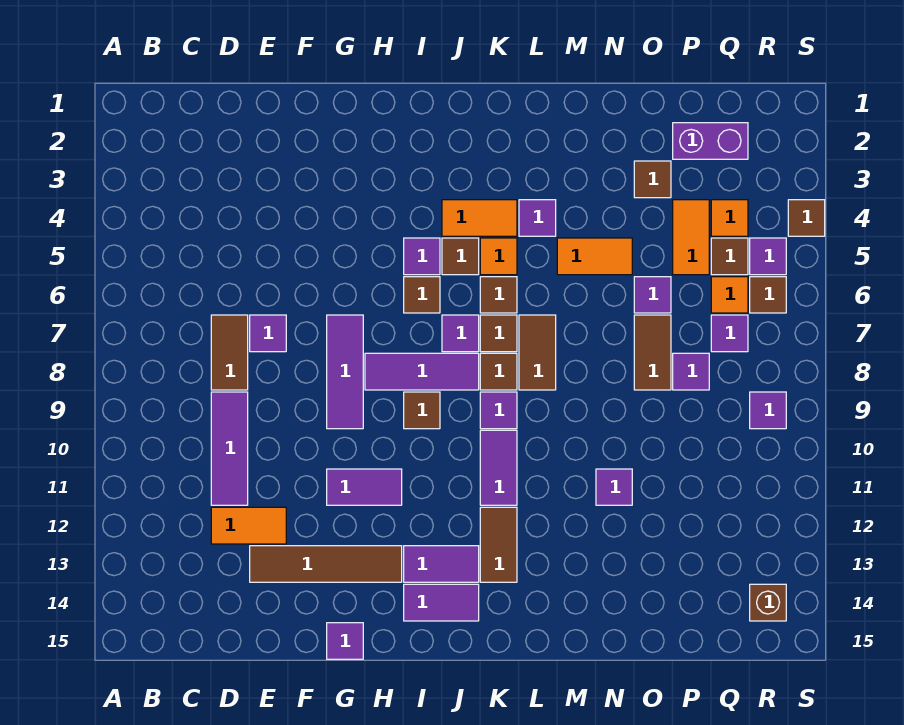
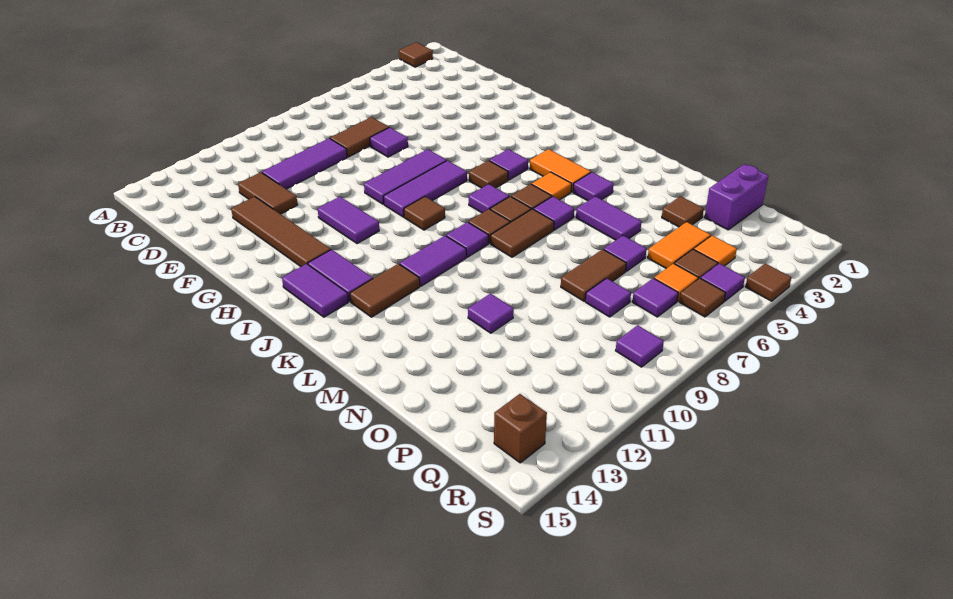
orange tile D12:E12 level 1 -> brown tile D12:E12 level 1
purple tile G15 level 1 -> purple tile L6 level 1
purple tile H8:J8 level 1 -> purple tile H7:H9 level 1
brown tile J5 level 1 -> brown tile A2 level 1
orange tile M5:N5 level 1 -> purple tile M5:N5 level 1
purple brick P2:Q2 level 1 -> purple brick P1:P2 level 1

